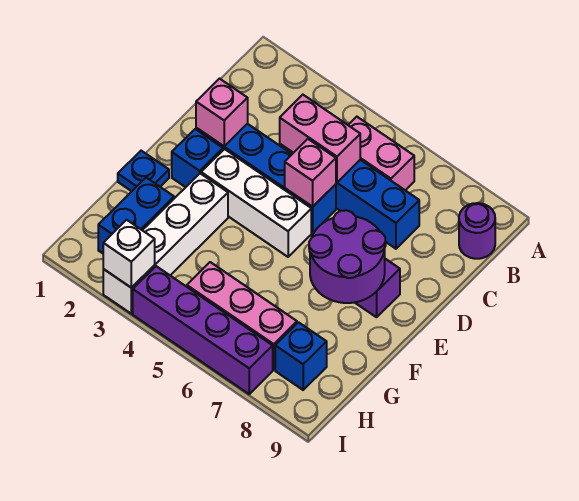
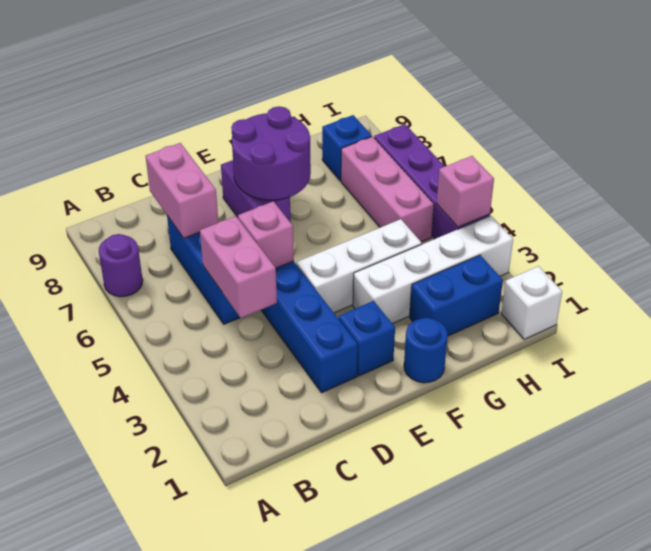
pink brick B5:B6 level 1 -> pink brick C7:C8 level 2
purple round brick B9 level 1 -> purple round brick A7 level 1
pink brick D2 level 2 -> pink brick I4 level 2
white brick E3:E5 level 1 -> white brick E4:G4 level 1
blue plate F1 level 1 -> blue round brick F1 level 1
white brick I3 level 2 -> white brick I1 level 1

